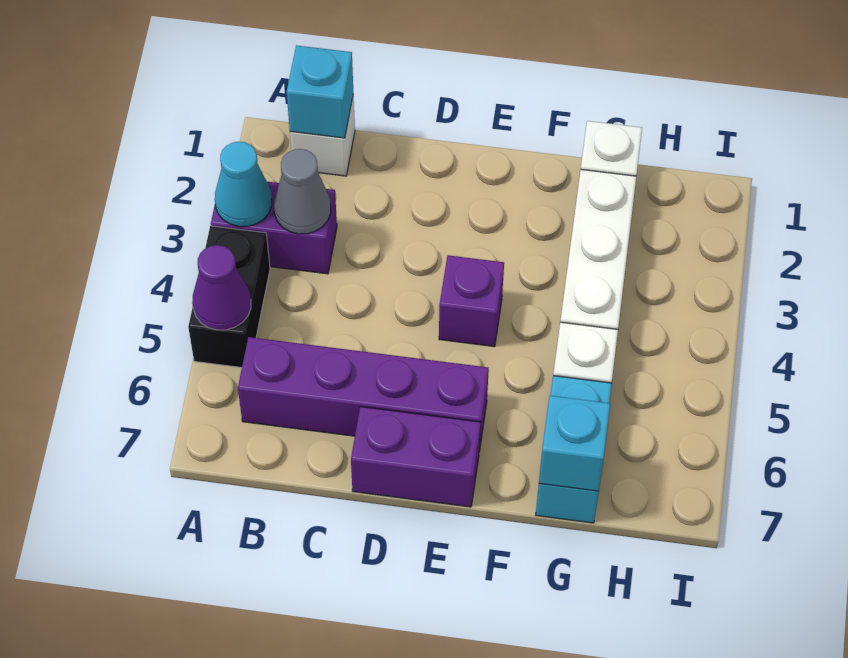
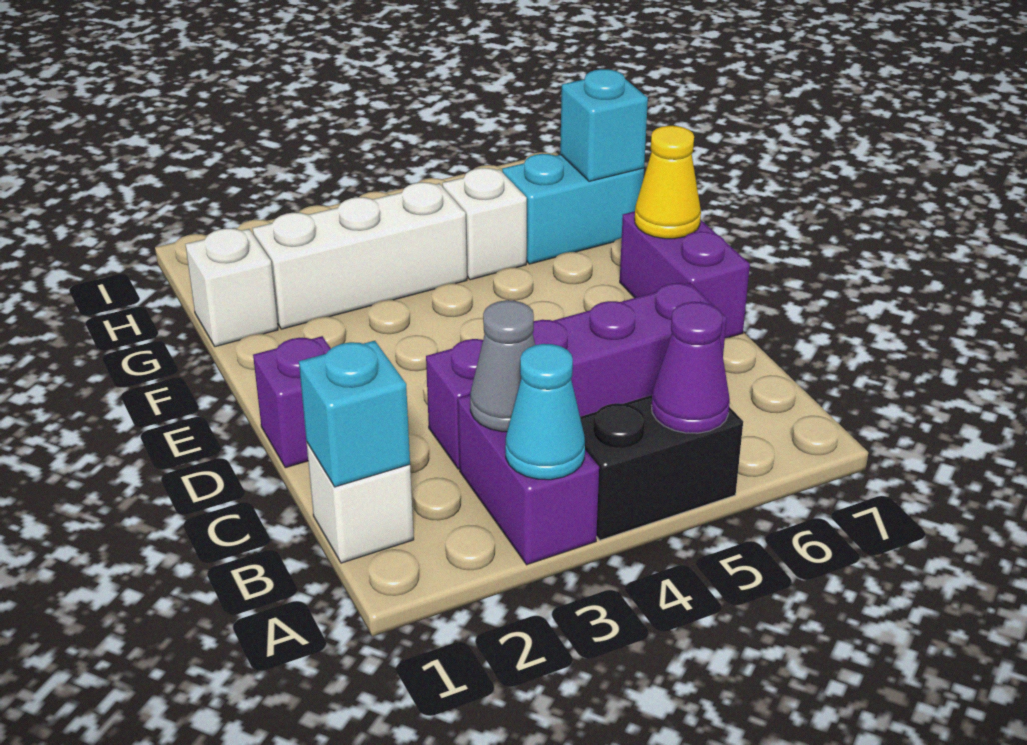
purple brick B6:E6 level 1 -> purple brick C3:C6 level 1
purple brick E4 level 1 -> purple brick D1 level 1
none -> yellow cone E7 level 2

